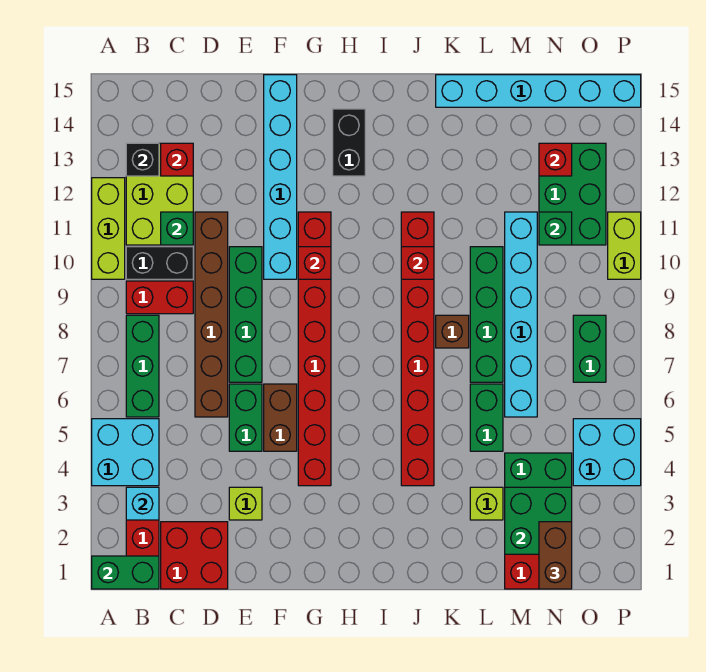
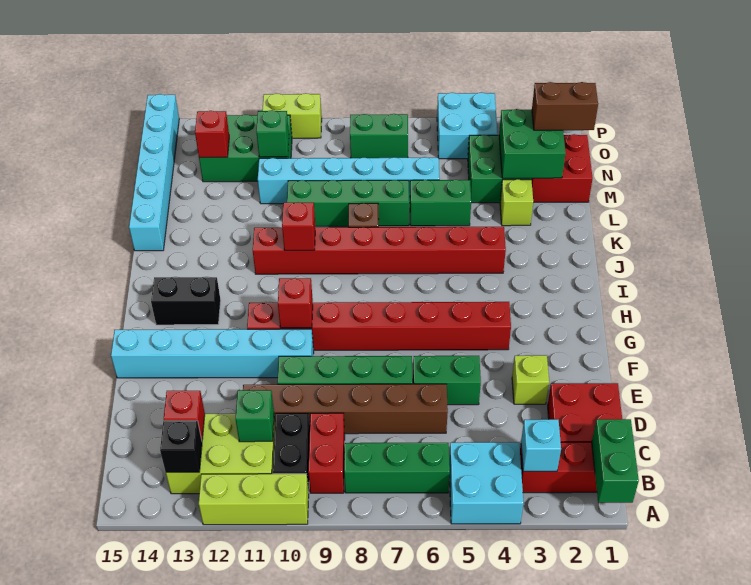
brown brick F5:F6 level 1 -> none

